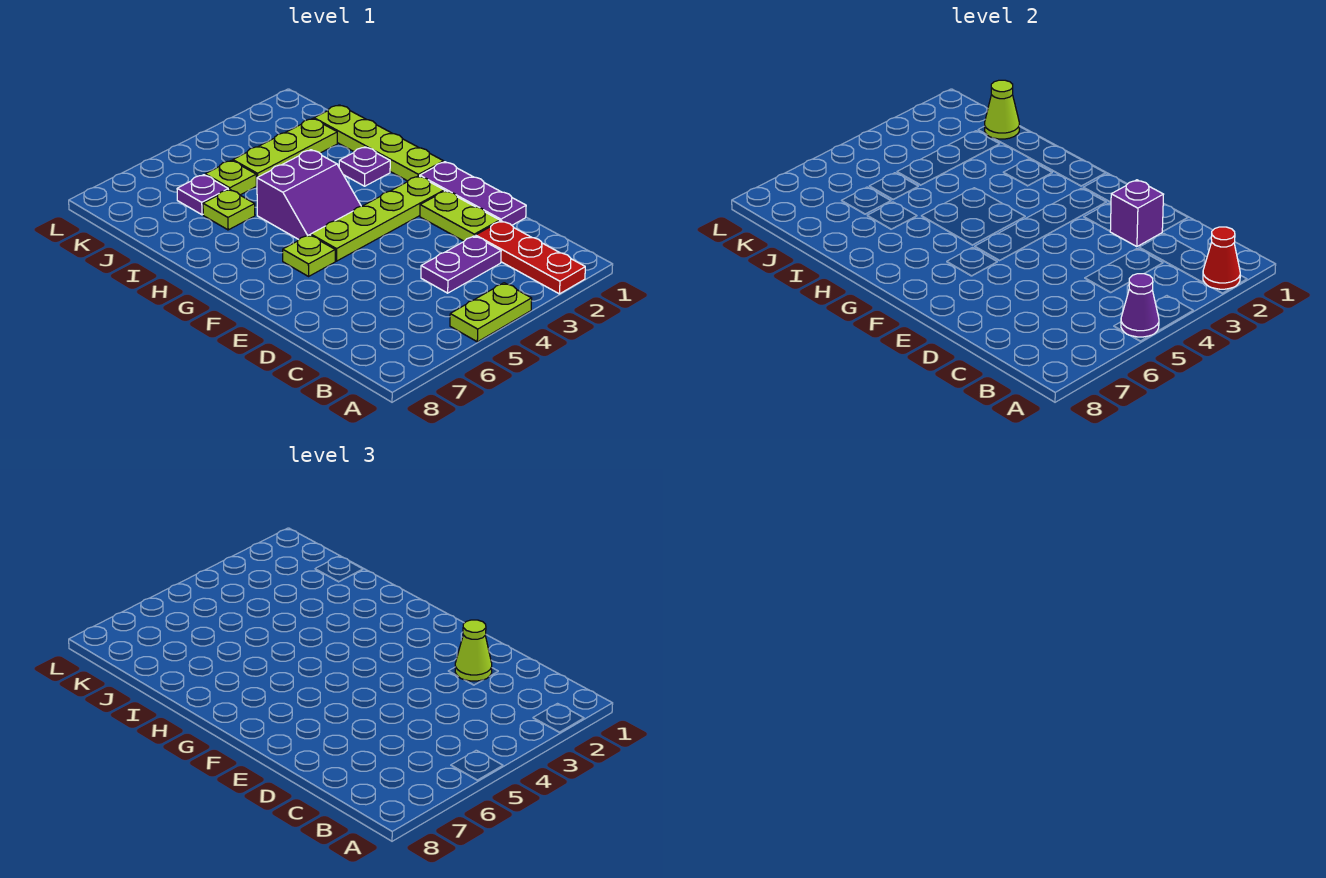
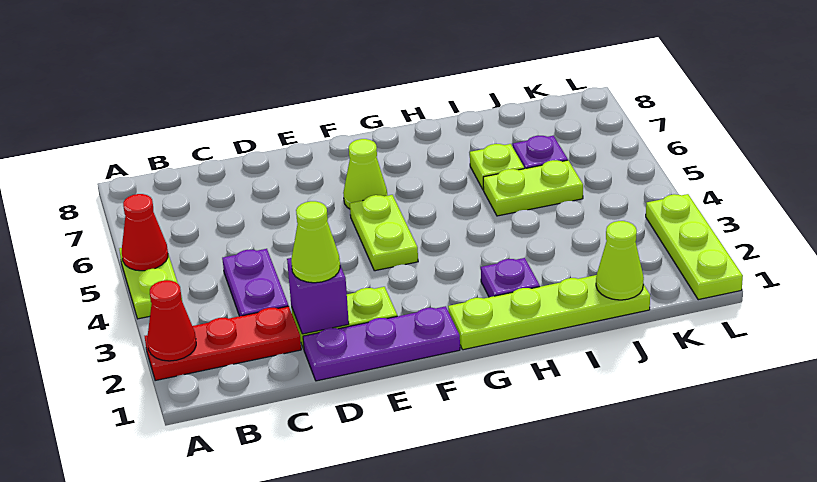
purple cone A5 level 2 -> red cone A5 level 2
lime plate F2:F5 level 1 -> lime plate F4:F5 level 1
lime plate F6 level 1 -> lime cone F6 level 1
purple slope G4:H5 level 1 top H -> none
lime plate J2:J4 level 1 -> lime plate L1:L3 level 1
lime plate J5 level 1 -> lime plate I5:J5 level 1

